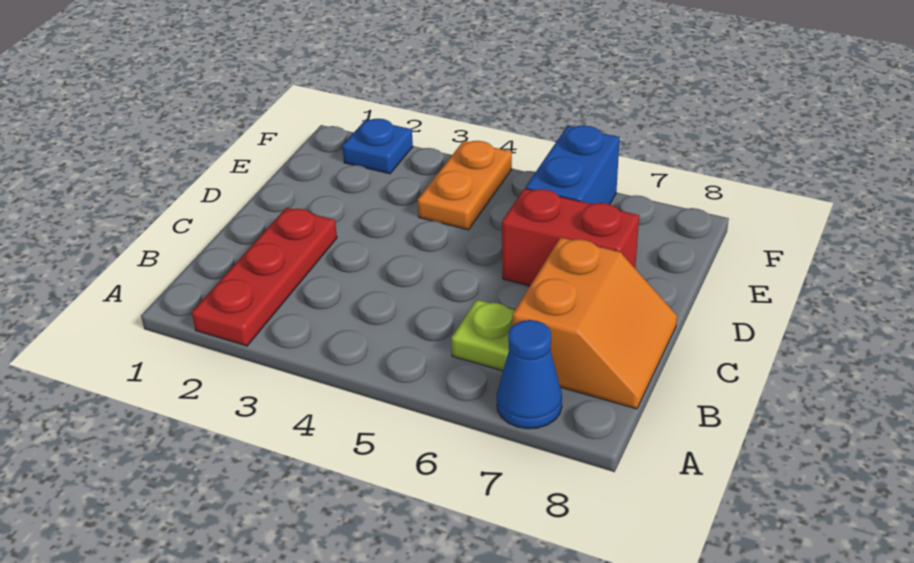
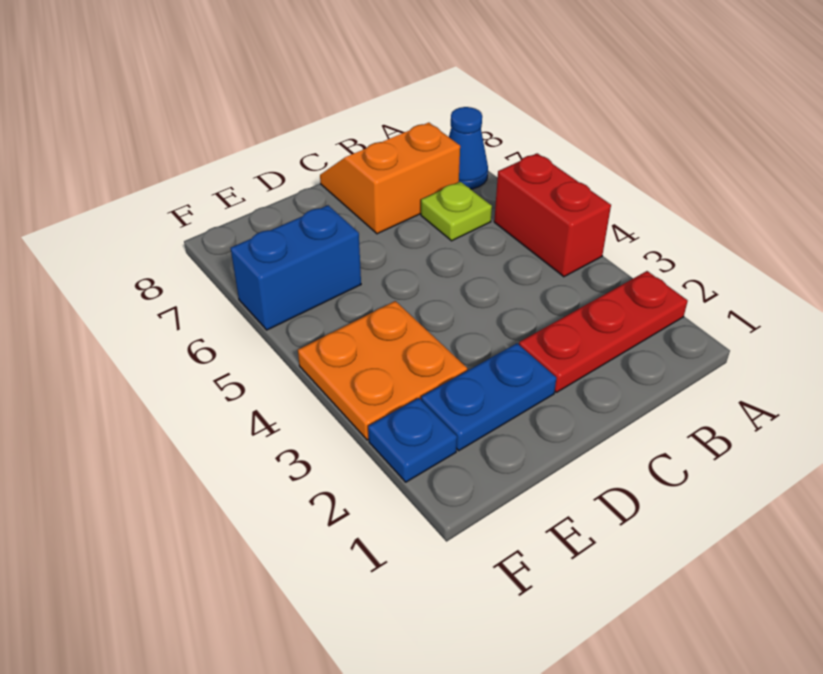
none -> blue plate D2:E2 level 1
red brick D6:D7 level 1 -> red brick A4:A5 level 1
orange plate E4:F4 level 1 -> orange plate E3:F4 level 1

